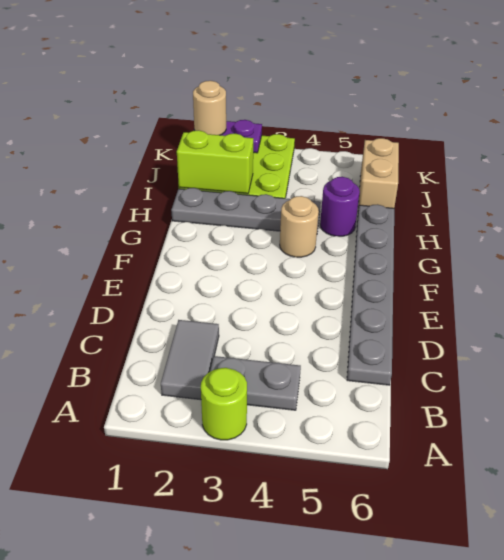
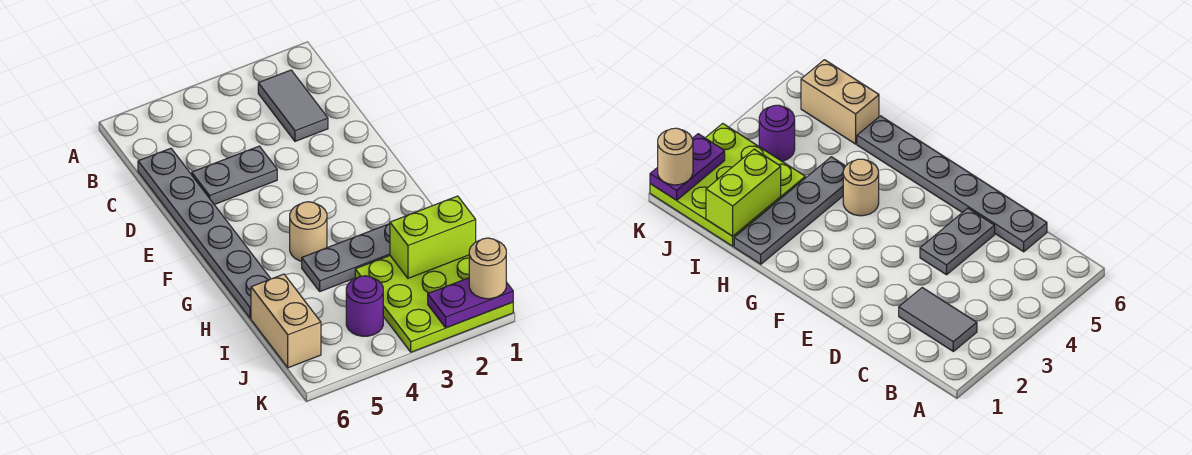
lime round brick A3 level 1 -> none
grey plate B3:B4 level 1 -> grey plate D4:D5 level 1
purple round brick H5 level 1 -> purple round brick J4 level 1

